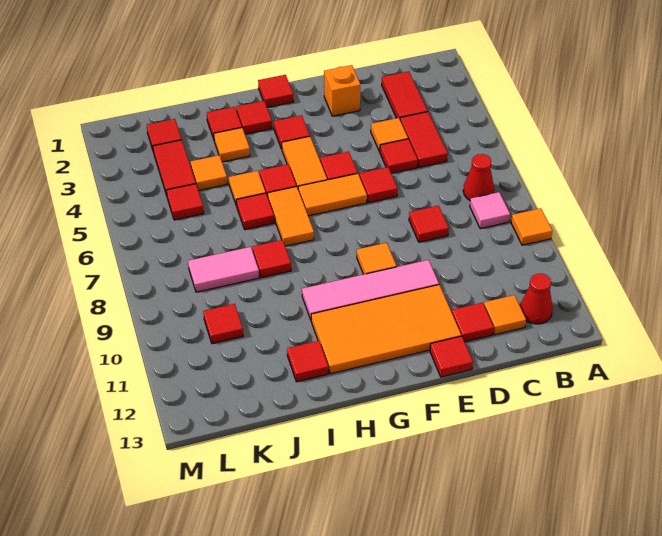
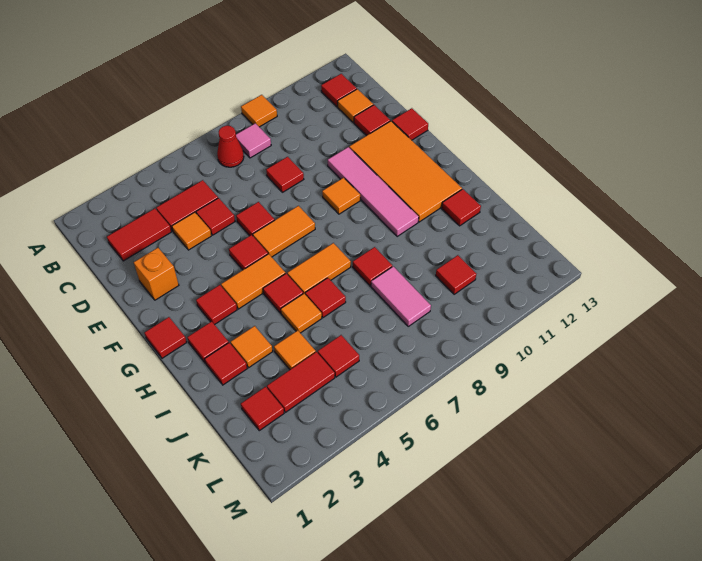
red cone B12 level 1 -> red tile B12 level 1
orange tile F6:G6 level 1 -> orange tile F6:F7 level 1

